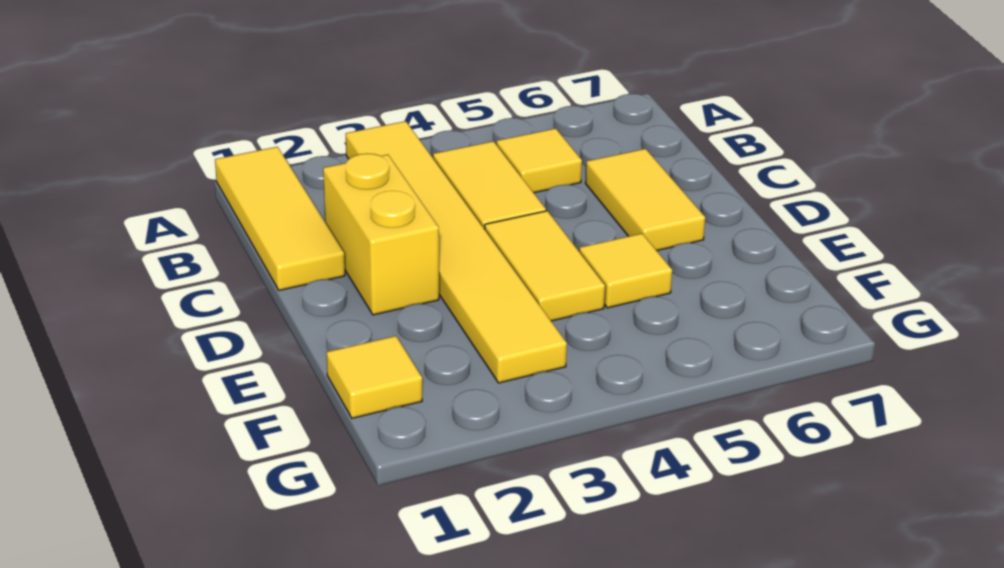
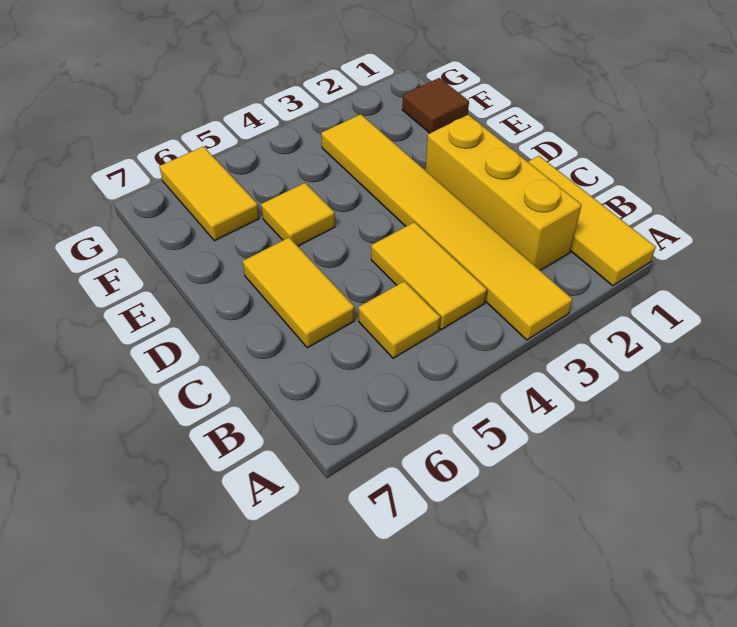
yellow brick C2:D2 level 1 -> yellow brick B2:D2 level 1
yellow tile D4:E4 level 1 -> yellow tile F6:G6 level 1
yellow tile F1 level 1 -> brown tile F1 level 1

